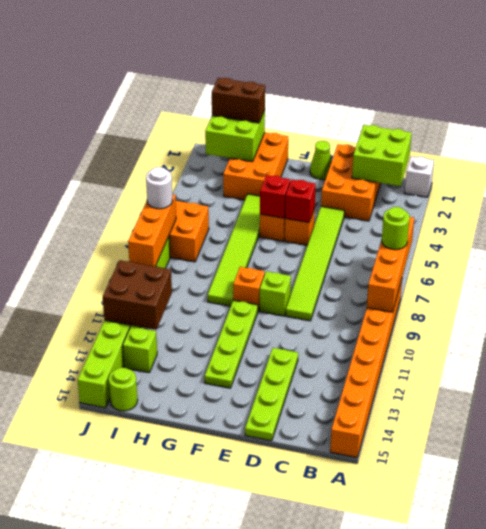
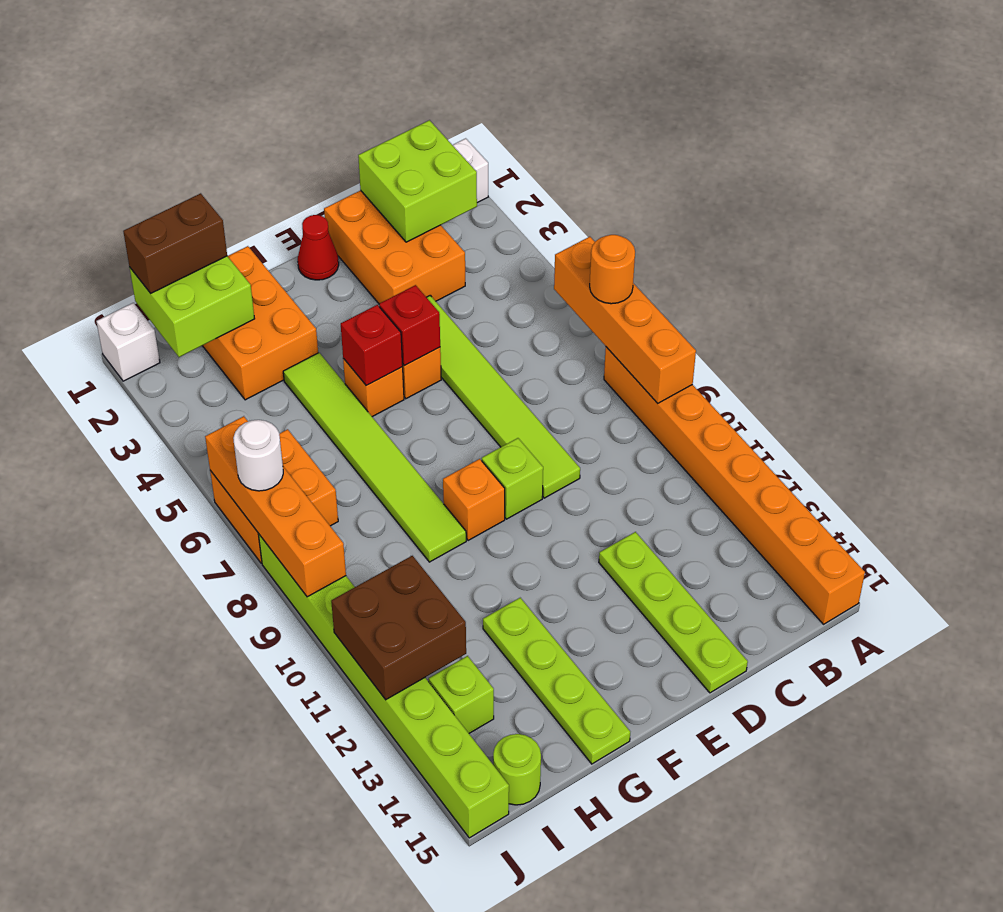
lime round brick A7 level 3 -> orange round brick A7 level 3
lime cone E1 level 1 -> red cone E1 level 1
lime plate F10:F13 level 1 -> lime plate G12:G15 level 1
none -> white brick J1 level 1
orange brick J7:J9 level 2 -> orange brick J6:J9 level 2

